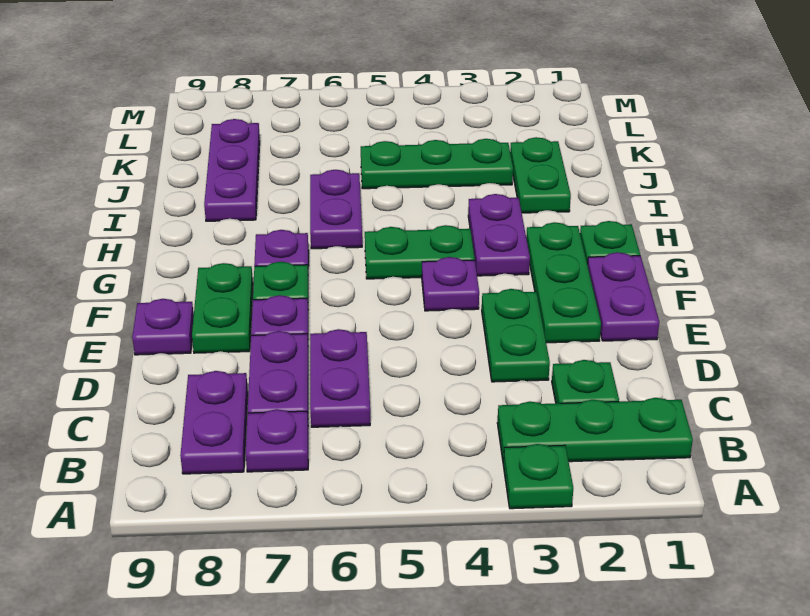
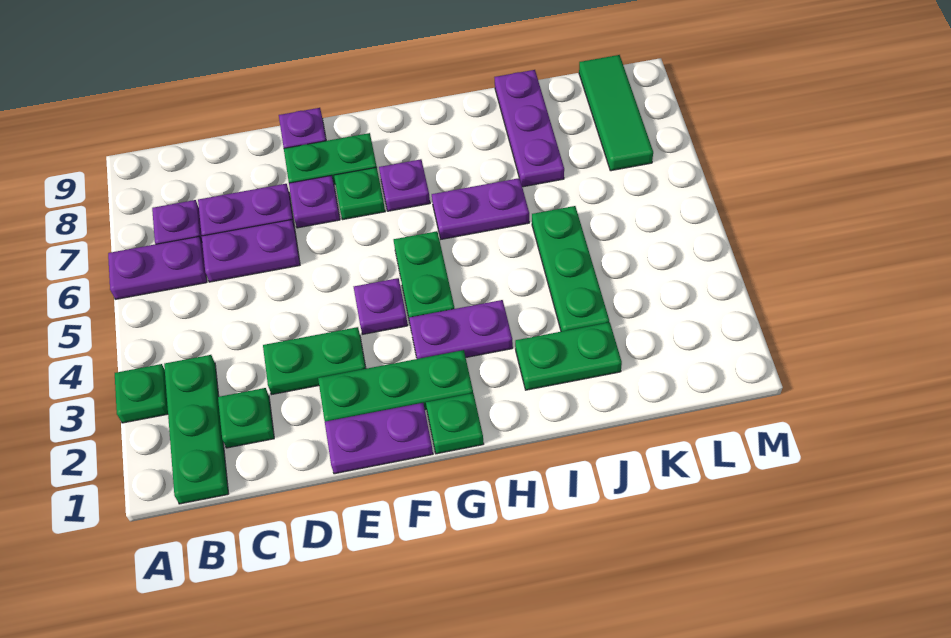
purple plate B8:C8 level 1 -> purple plate A6:B6 level 1
purple plate I8:K8 level 1 -> purple plate J7:J9 level 1
none -> green tile L7:L9 level 1

